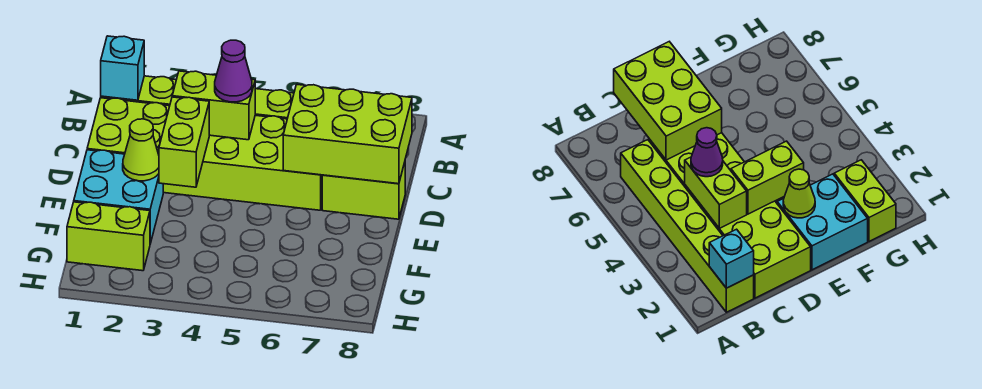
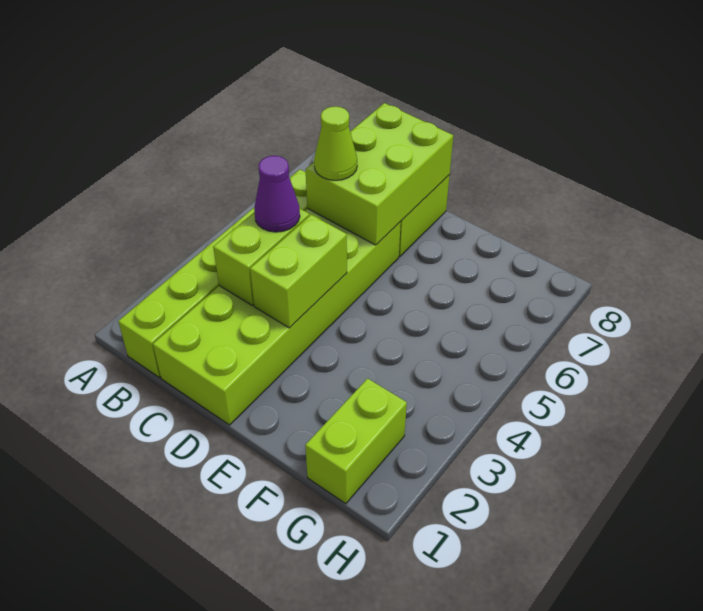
cyan brick B1 level 2 -> none
lime brick D3:E3 level 2 -> lime brick D3:D4 level 2
cyan brick E1:F2 level 1 -> none
lime cone E2 level 2 -> lime cone C6 level 3

